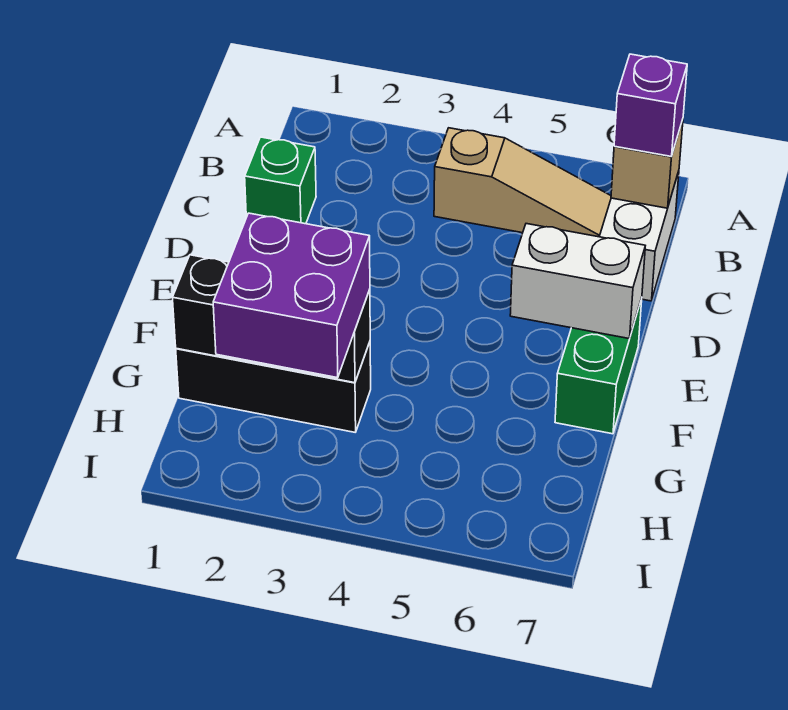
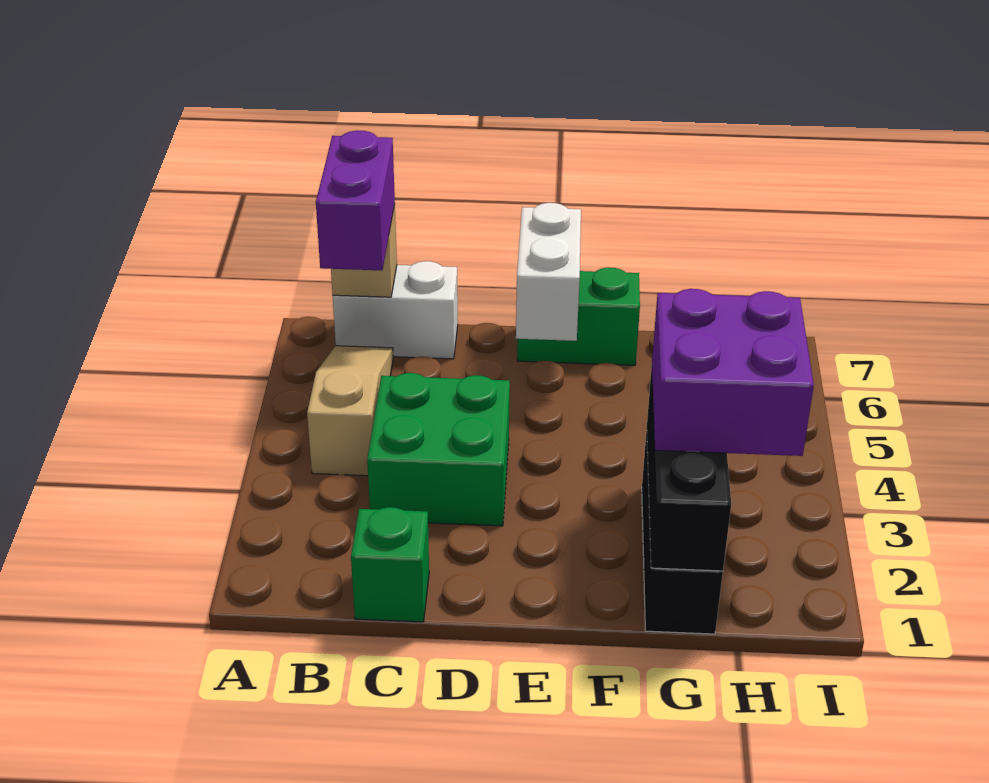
purple brick B7 level 3 -> purple brick B6:B7 level 3
none -> green brick C3:D4 level 1

